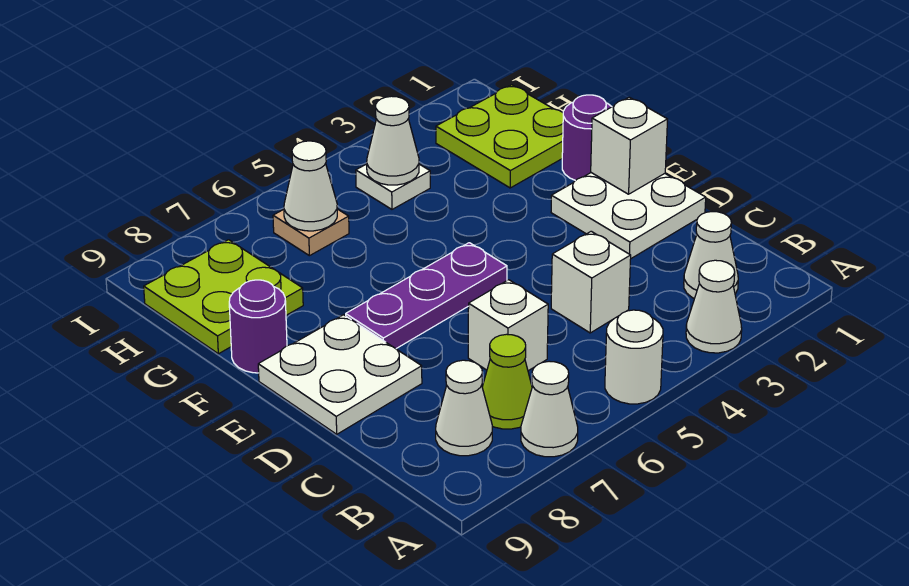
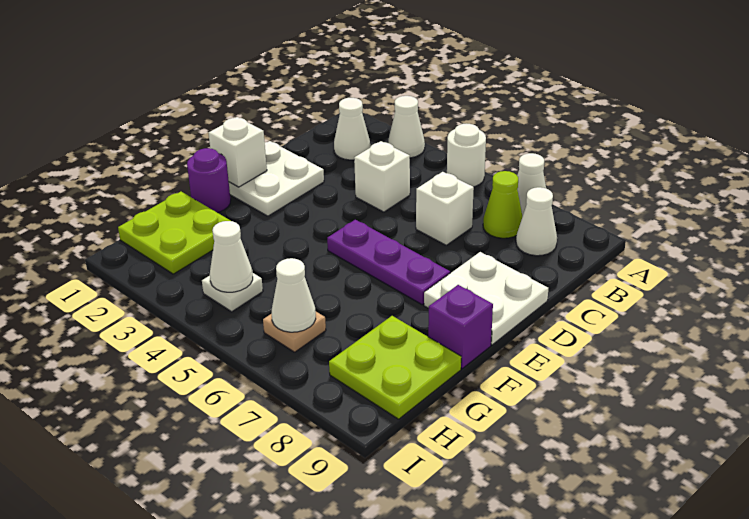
purple round brick F9 level 1 -> purple brick F9 level 1

